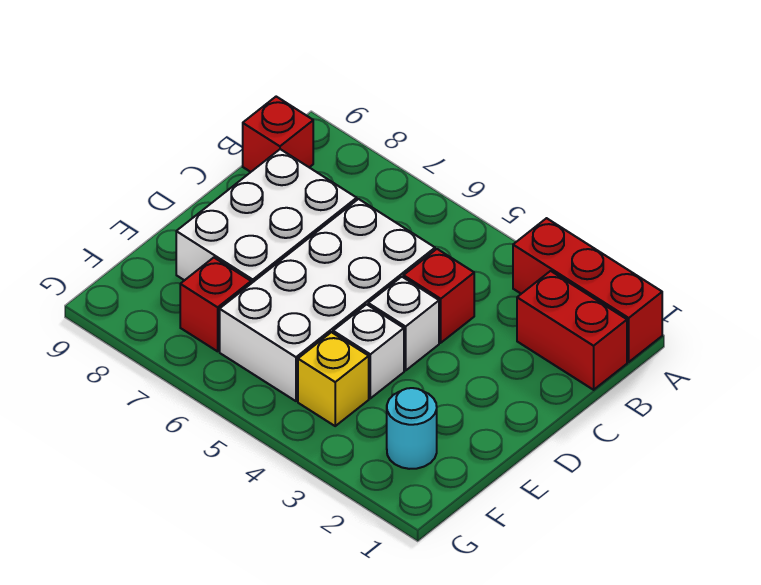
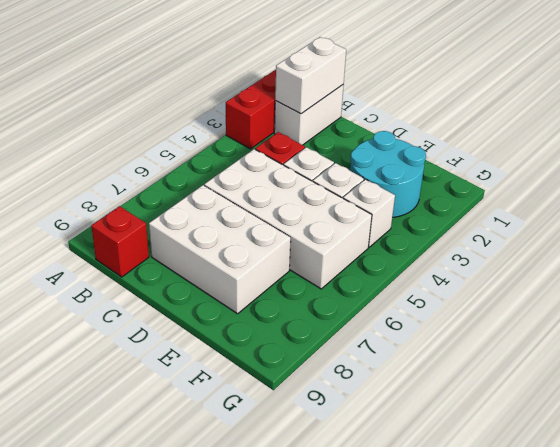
red brick B1:B2 level 1 -> white brick B1:B2 level 1
none -> white brick B1:B2 level 2
cyan round brick F2 level 1 -> cyan round brick E2:F3 level 1
yellow brick F4 level 1 -> white brick F4 level 1
red brick F7 level 1 -> none

